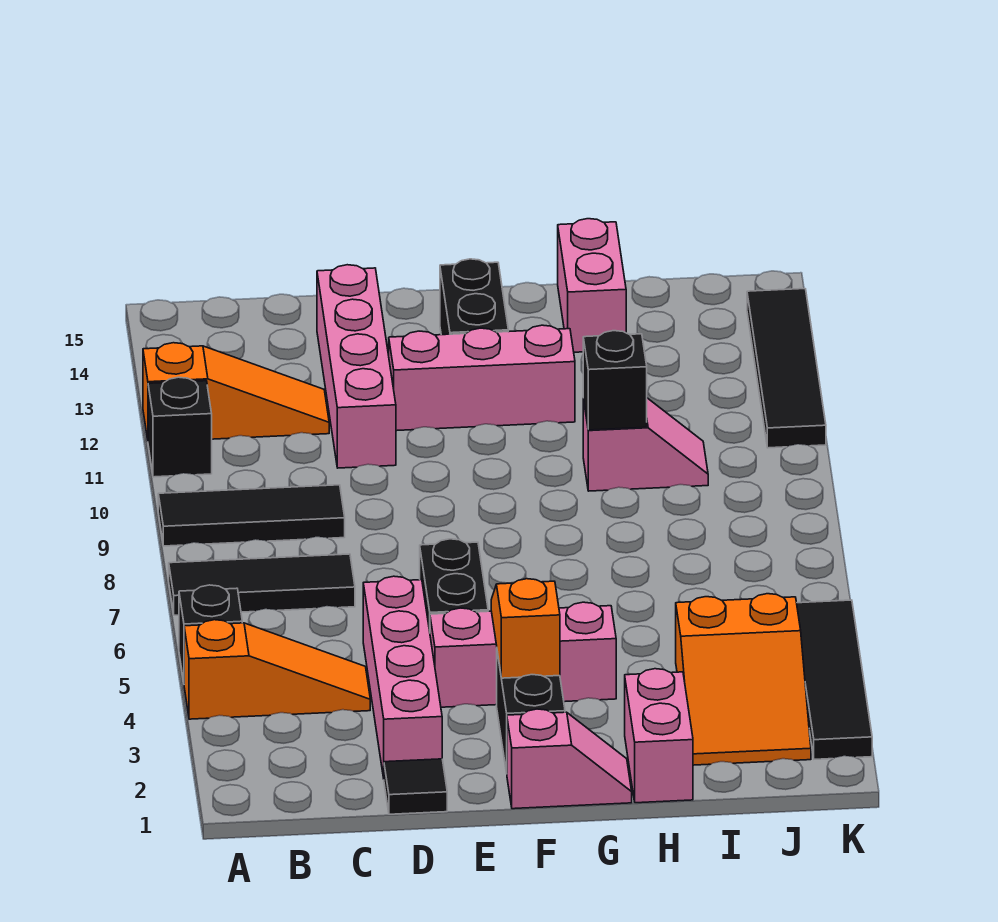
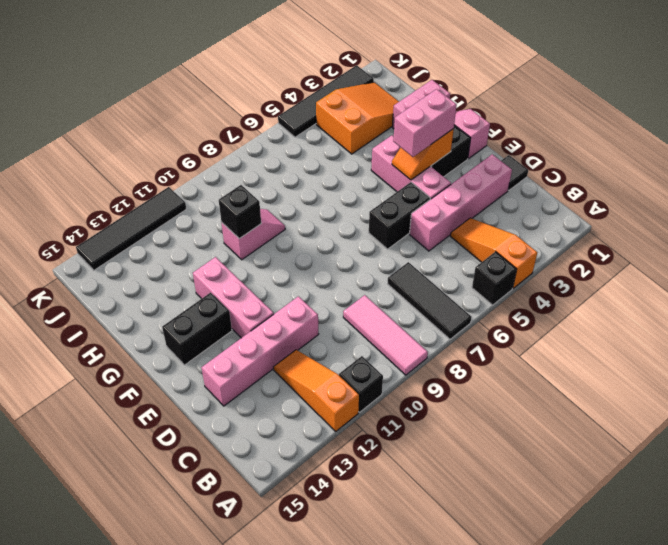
black tile A9:C9 level 1 -> pink tile A9:C9 level 1
pink slope H10:I10 level 1 top H -> pink slope H9:H10 level 1 top 10
pink brick H14:H15 level 1 -> pink brick F3:F4 level 3

